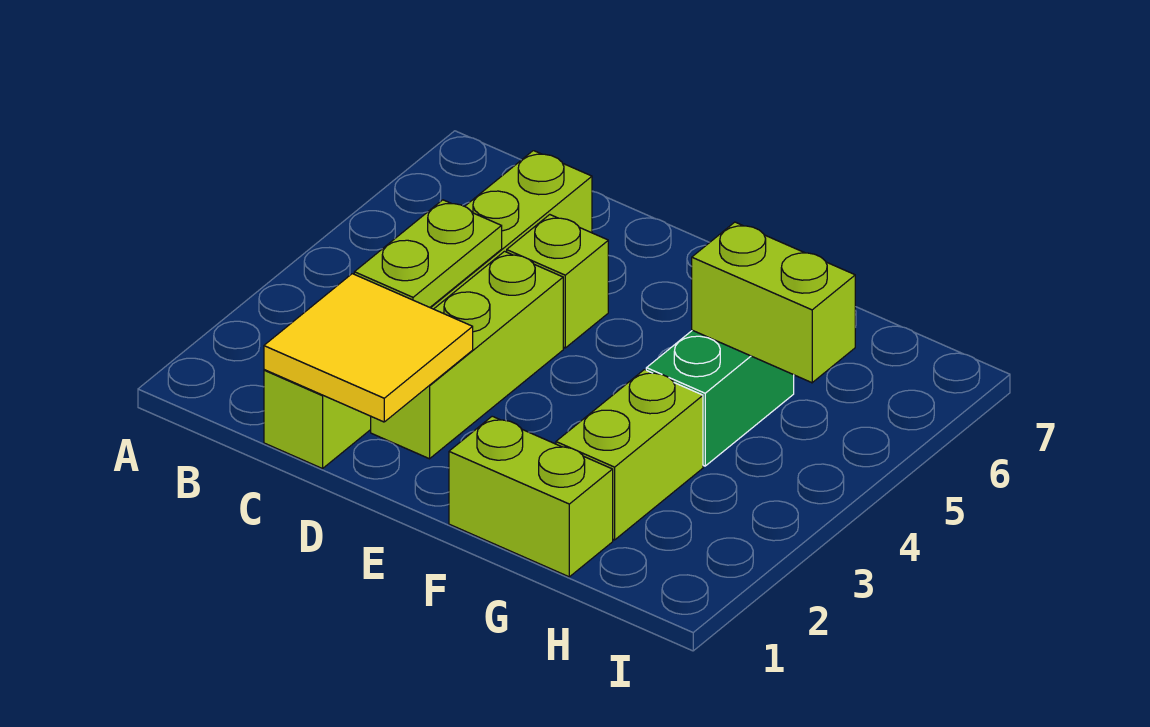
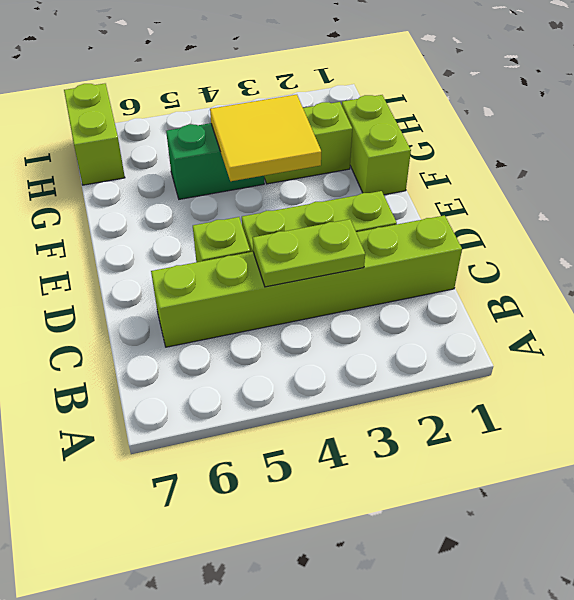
yellow tile C1:D2 level 2 -> yellow tile F3:G4 level 2
lime brick G5:H5 level 2 -> lime brick H7:I7 level 1

